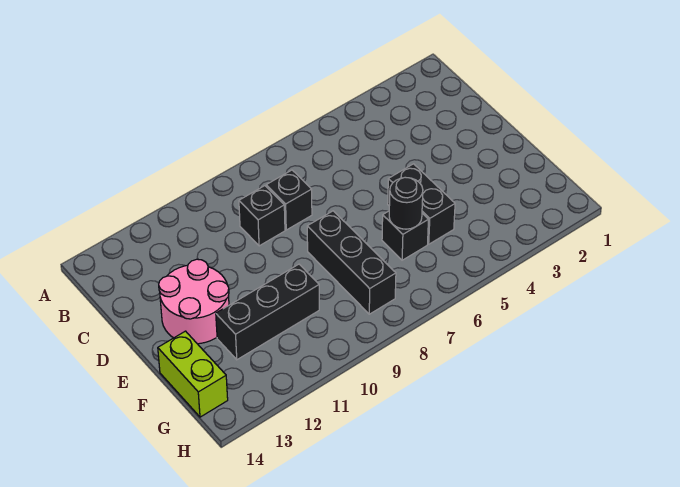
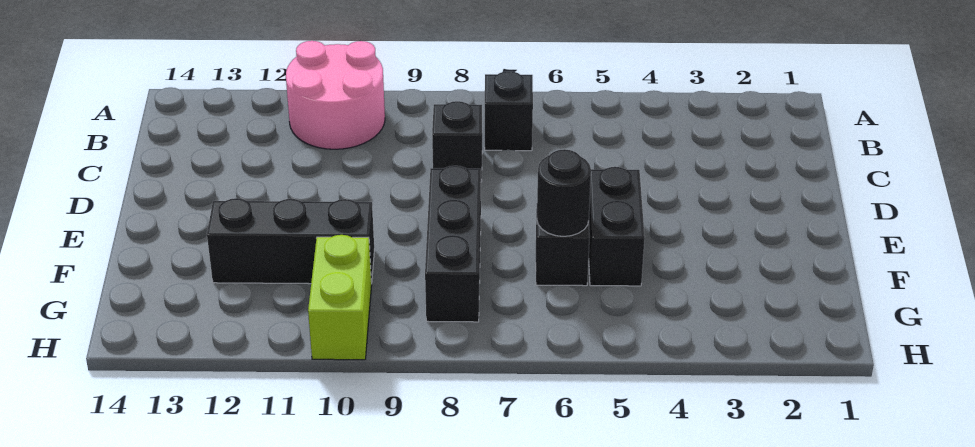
black brick C9 level 1 -> black brick B7 level 1
pink round brick D12:E13 level 1 -> pink round brick A10:B11 level 1
lime brick F14:G14 level 1 -> lime brick G10:H10 level 1

